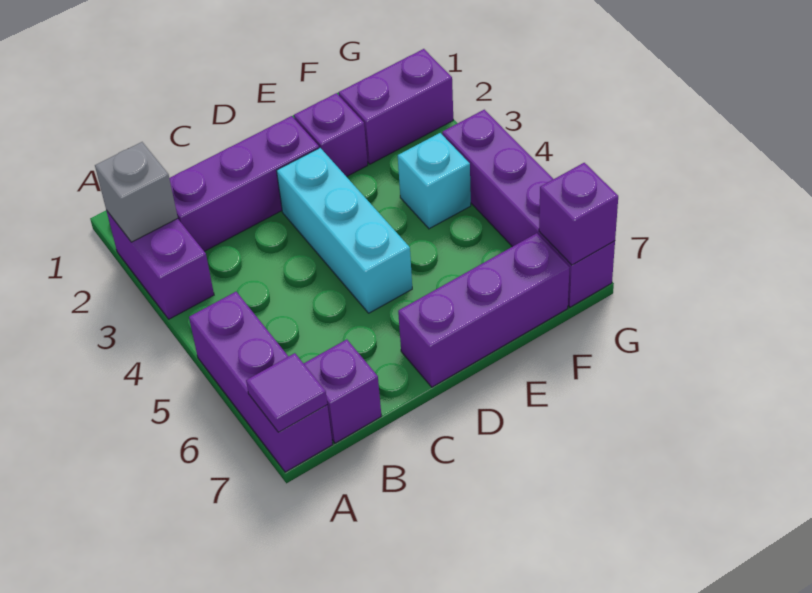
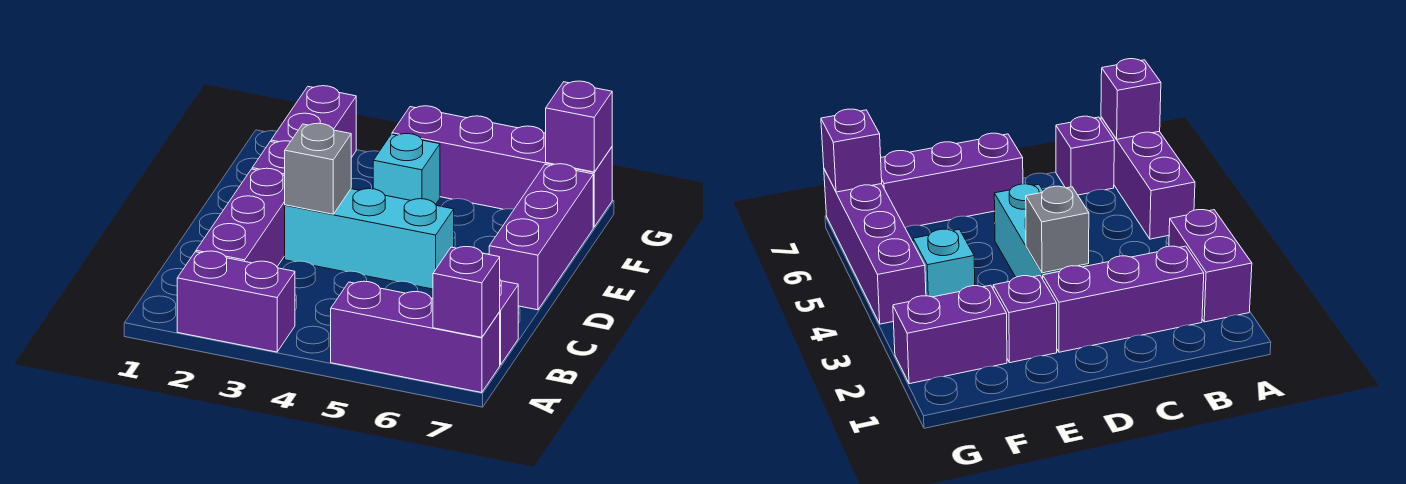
grey brick A2 level 2 -> grey brick D3 level 2
purple tile A7 level 2 -> purple brick A7 level 2

